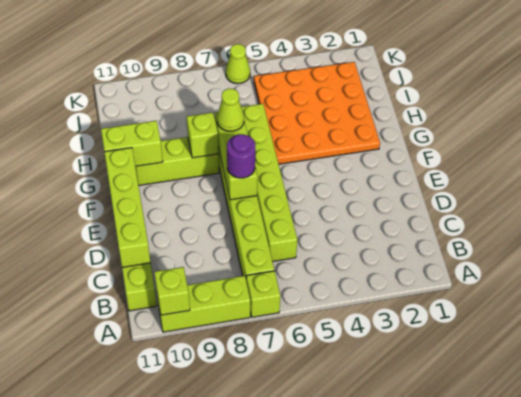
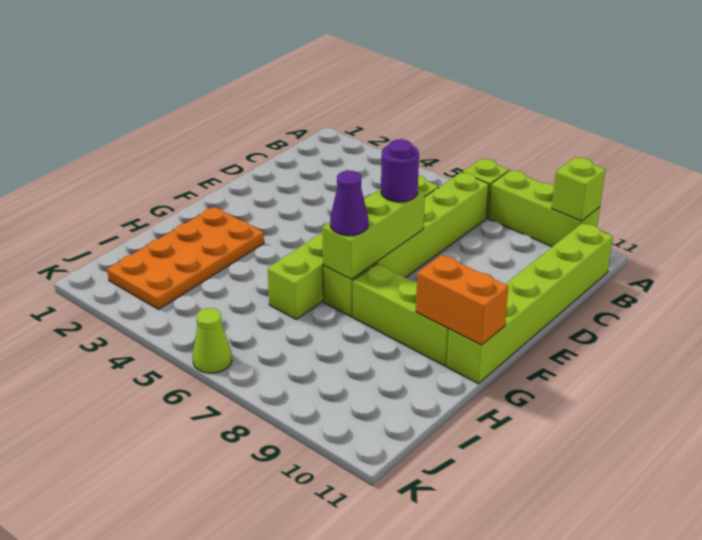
lime brick C11:F11 level 2 -> none
orange plate G2:J5 level 1 -> orange plate G2:J3 level 1
lime cone G7 level 3 -> purple cone G7 level 3
lime brick G8 level 2 -> none
lime brick G10:G11 level 2 -> orange brick G10:G11 level 2

